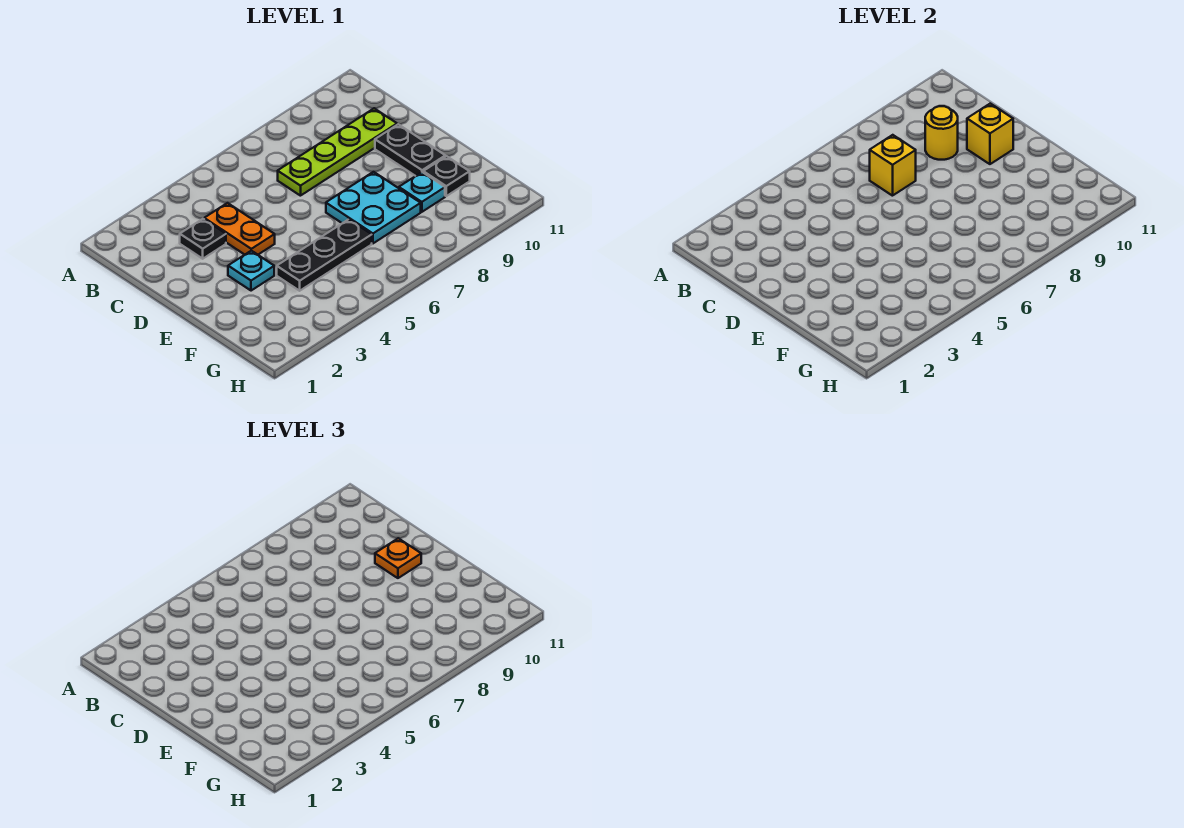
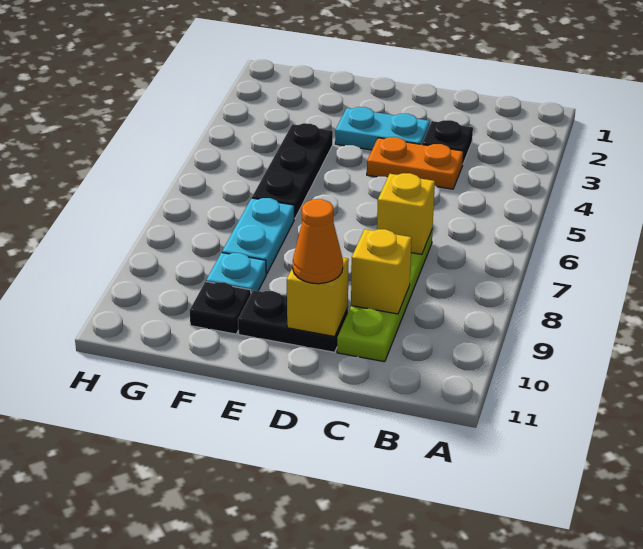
yellow round brick C9 level 2 -> yellow brick C9 level 2
orange plate D10 level 3 -> orange cone D10 level 3
cyan plate E3 level 1 -> cyan plate D3:E3 level 1
cyan plate E7:F8 level 1 -> cyan plate F7:F8 level 1

